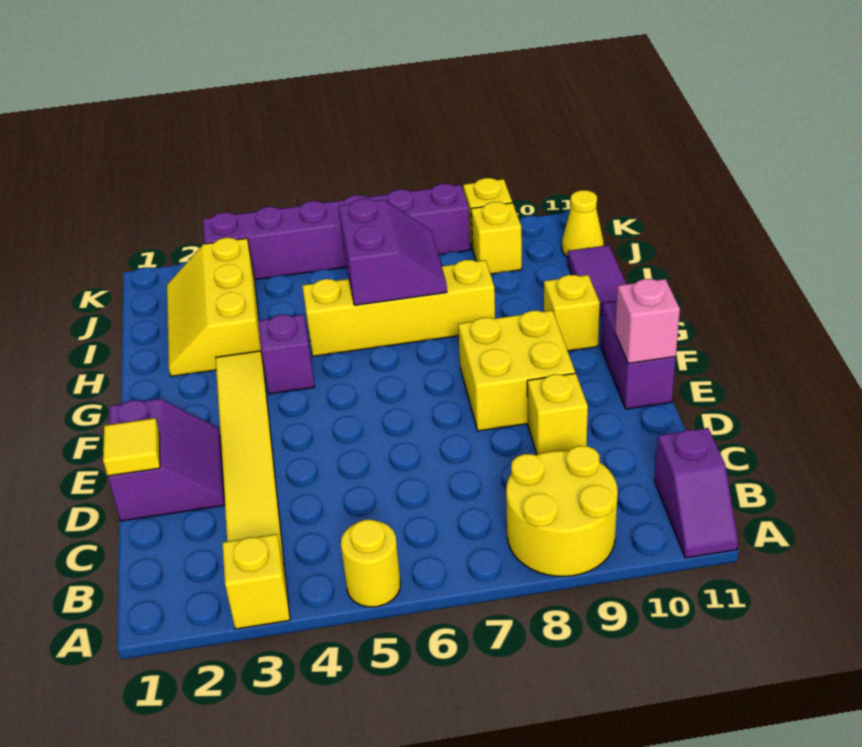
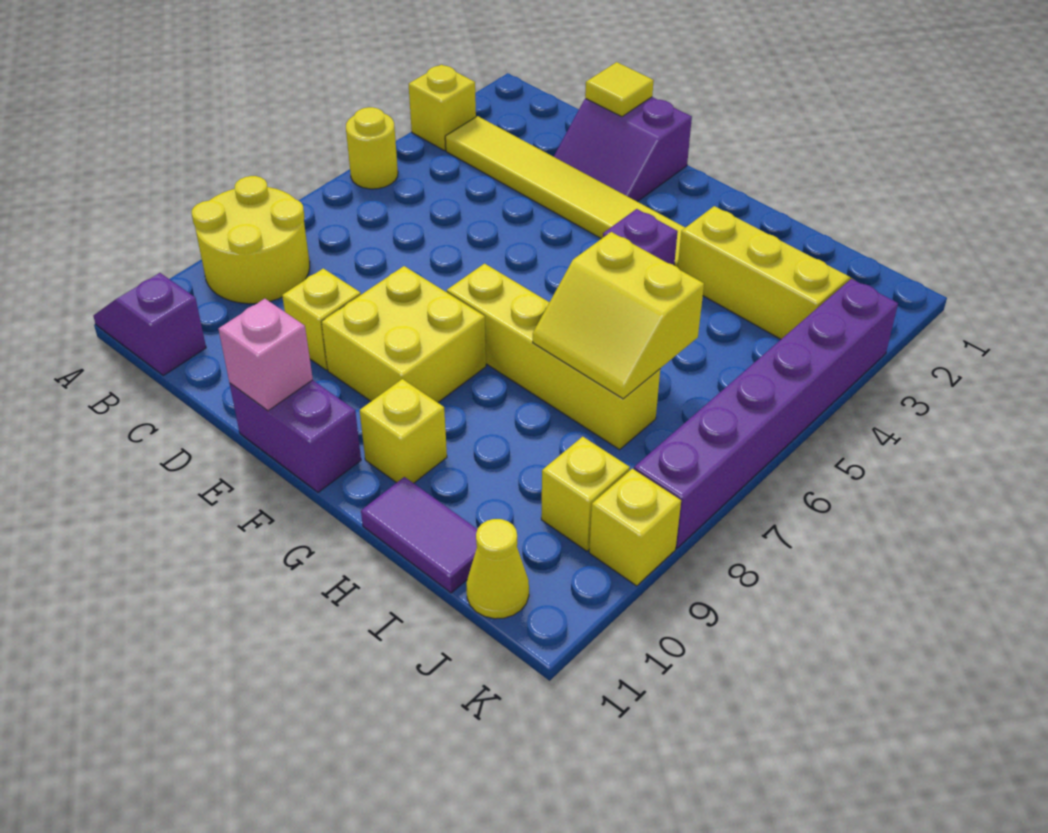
yellow brick H5:H8 level 1 -> yellow brick F7:I7 level 1
purple slope H6:I7 level 2 top 6 -> yellow slope H6:I7 level 2 top 6

